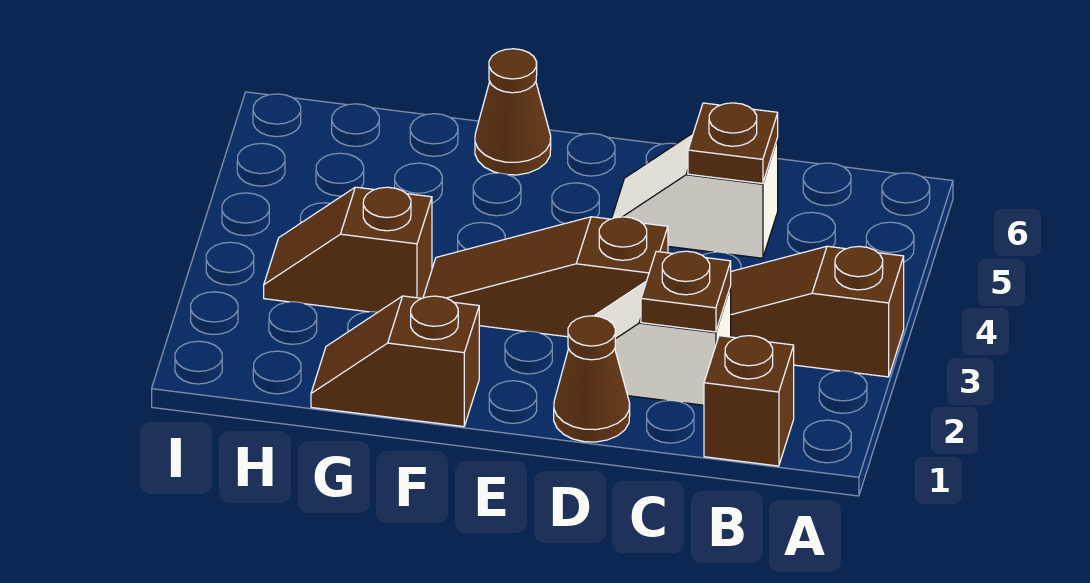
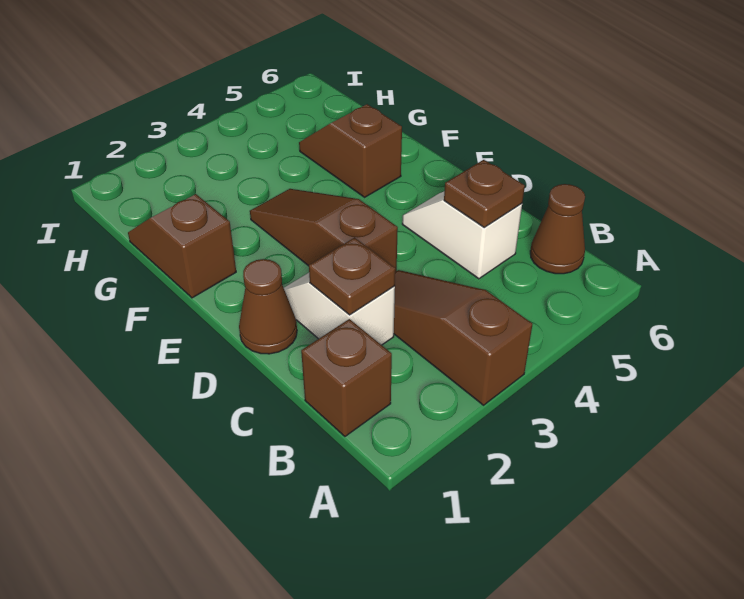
brown cone F6 level 1 -> brown cone B6 level 1
brown slope G3:H3 level 1 top G -> brown slope F5:G5 level 1 top F

